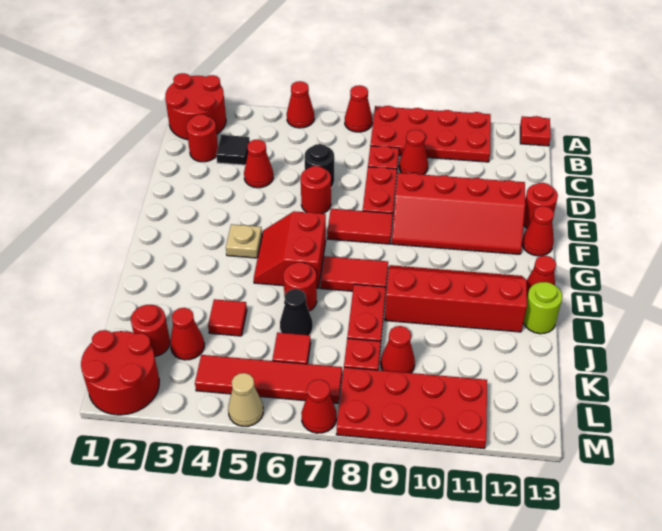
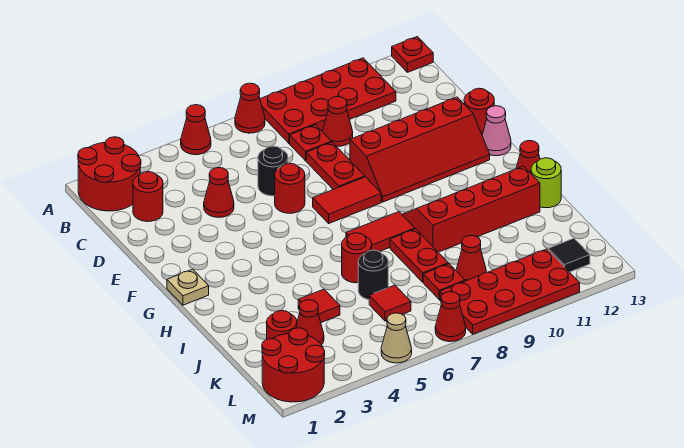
black tile C3 level 1 -> black tile L12 level 1
red cone F13 level 1 -> pink cone F13 level 1
tan plate G4 level 1 -> tan plate G1 level 1
red slope G5:H6 level 1 top 6 -> none
black cone J6 level 1 -> black round brick J6 level 1
red tile L4:L7 level 1 -> none

